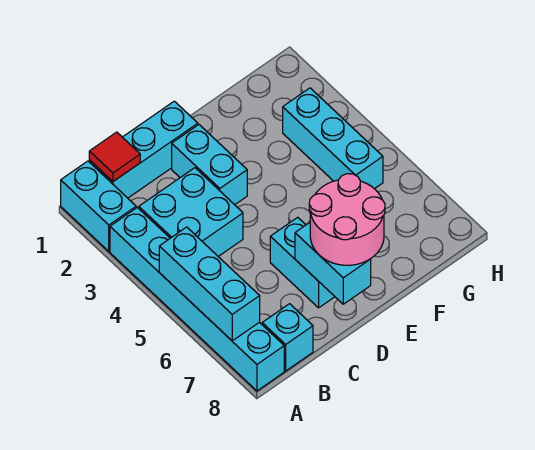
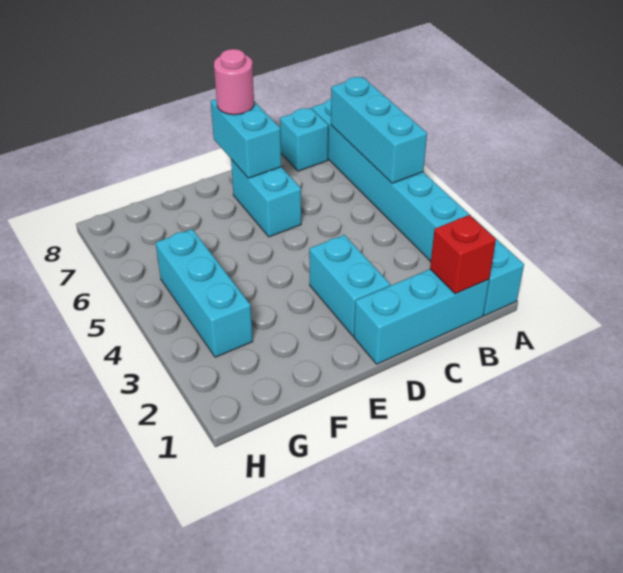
red tile B1 level 2 -> red brick B1 level 2
cyan brick B3:C4 level 1 -> none
pink round brick D7:E8 level 3 -> pink round brick D8 level 3

